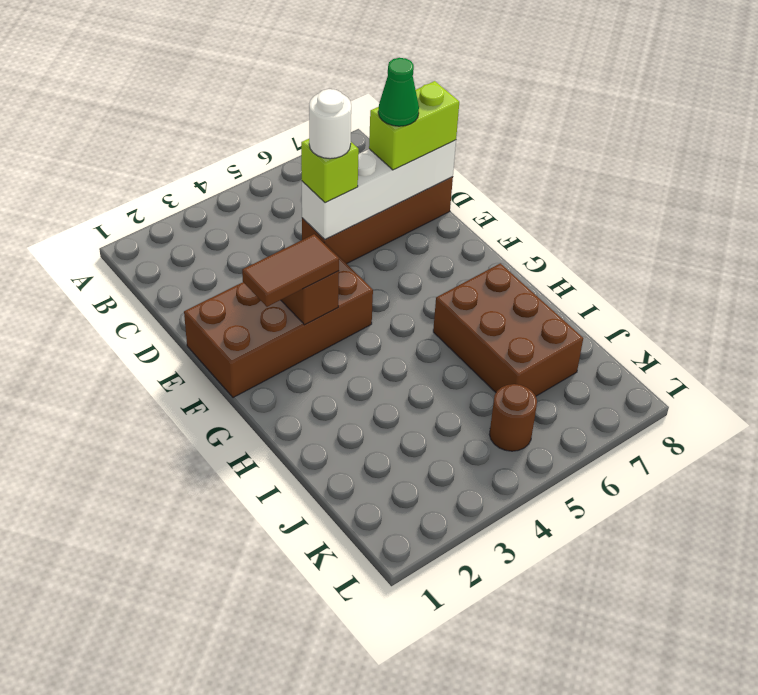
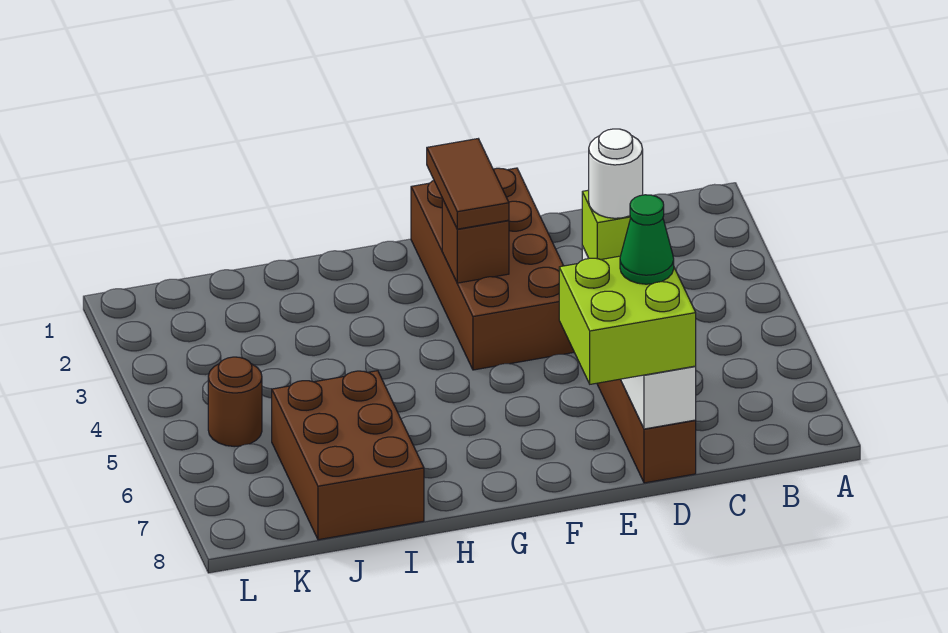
lime brick D7:D8 level 3 -> lime brick D7:E8 level 3
brown brick H6:J7 level 1 -> brown brick I6:J8 level 1

